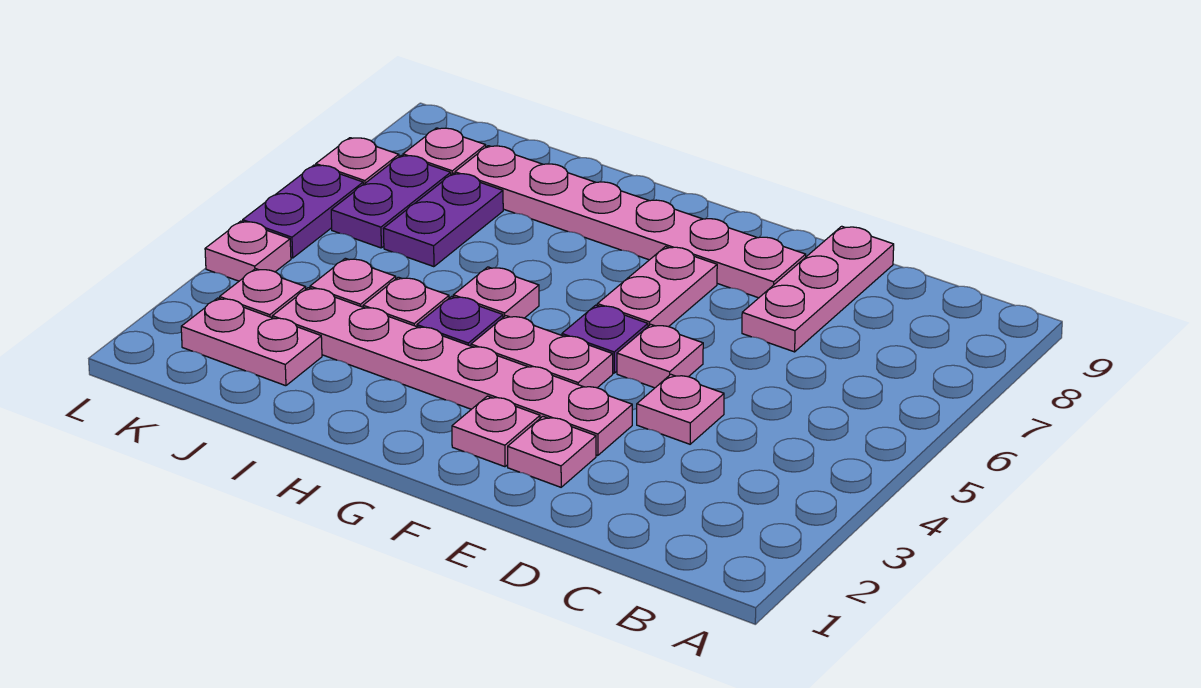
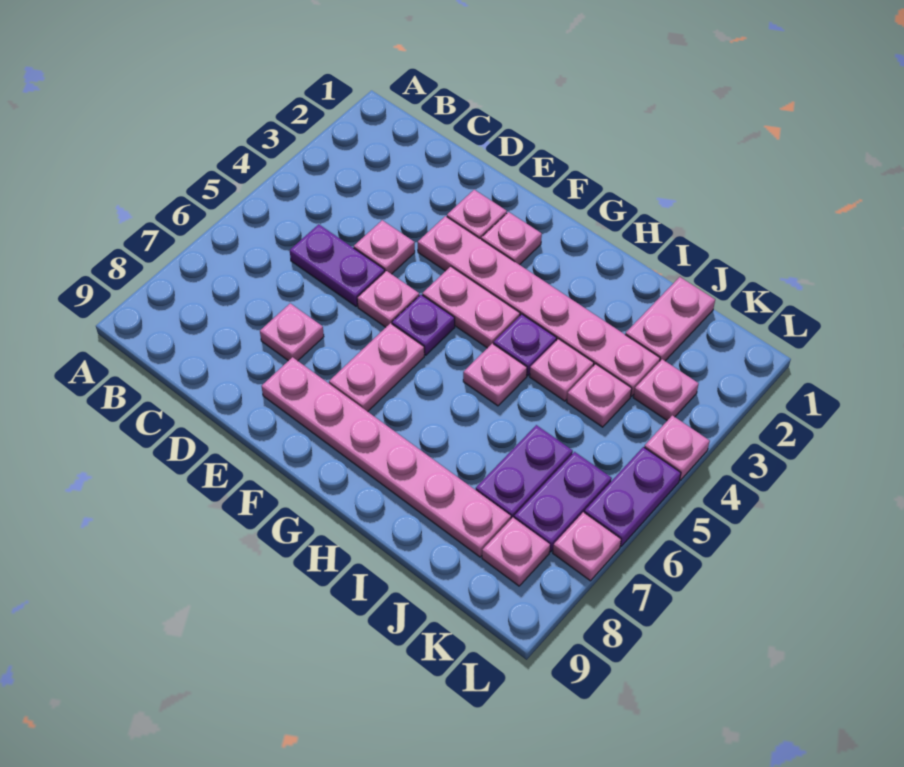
none -> purple plate C5:D5 level 1
pink plate D7:D9 level 1 -> pink plate D7 level 1
pink plate J2:K2 level 1 -> pink plate J1:J2 level 1

